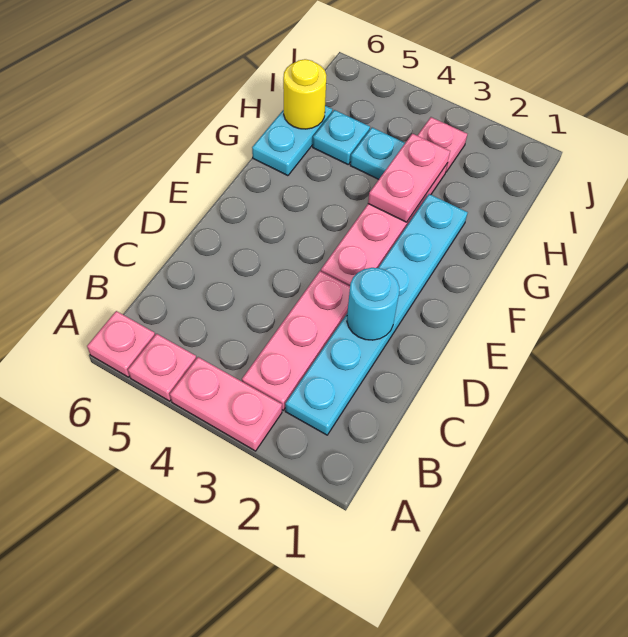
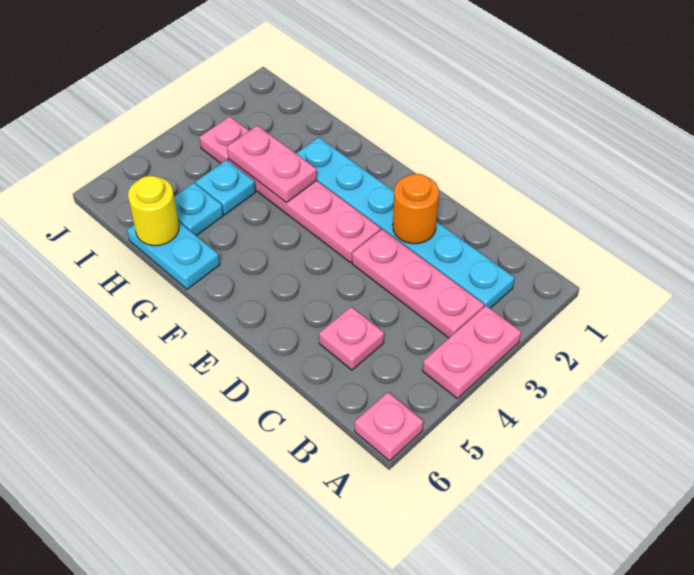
pink plate A5 level 1 -> pink plate C5 level 1
cyan round brick D2 level 2 -> orange round brick D2 level 2

